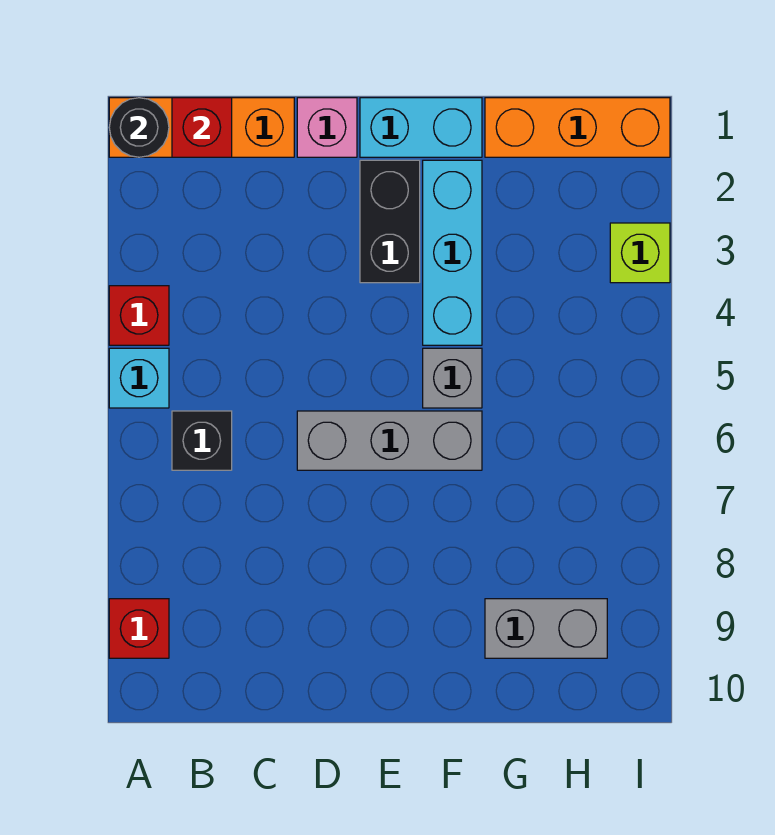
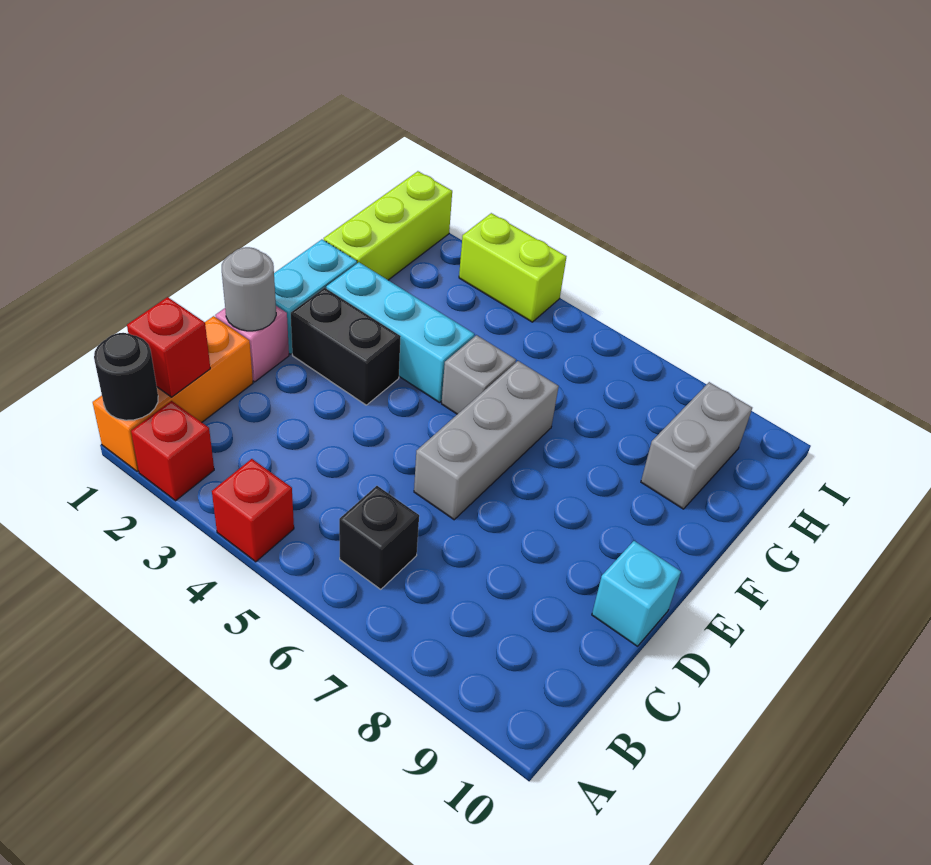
cyan brick A5 level 1 -> cyan brick D10 level 1
red brick A9 level 1 -> red brick A2 level 1
none -> grey round brick D1 level 2
orange brick G1:I1 level 1 -> lime brick G1:I1 level 1
lime brick I3 level 1 -> lime brick I3:I4 level 1

